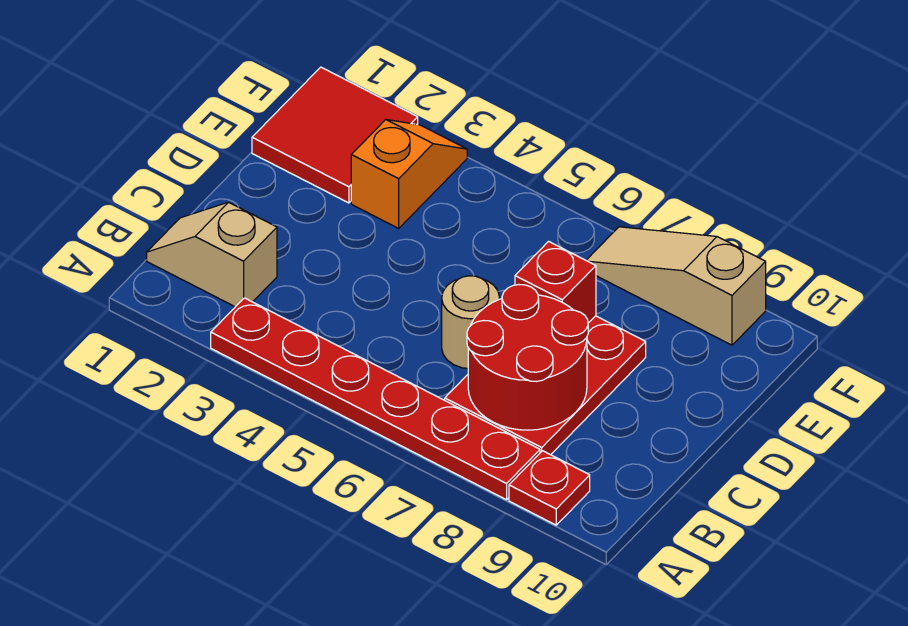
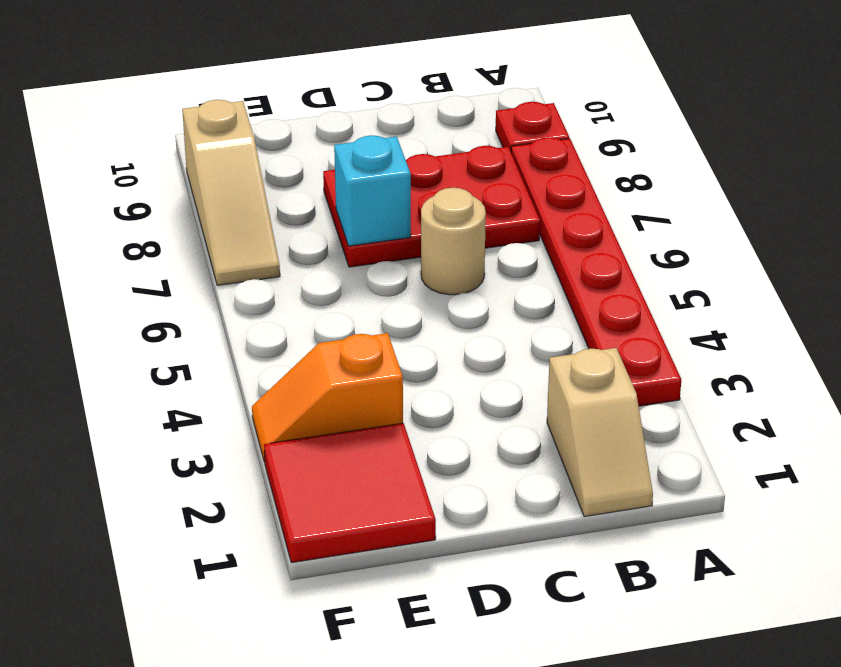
red round brick B7:C8 level 2 -> none
red brick D7 level 2 -> cyan brick D7 level 2

